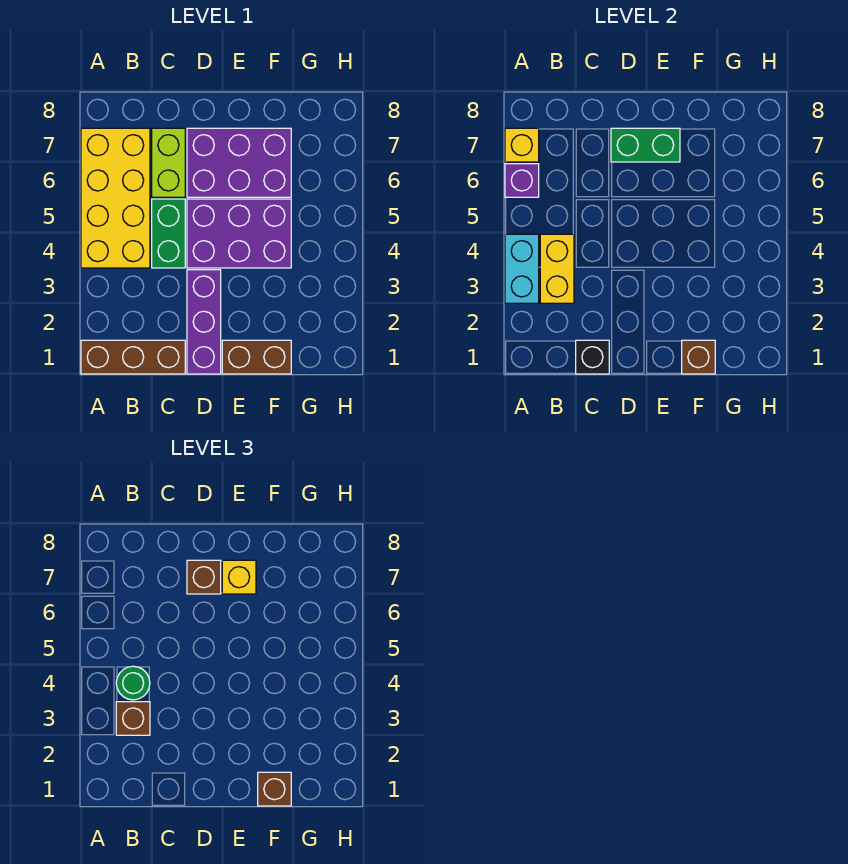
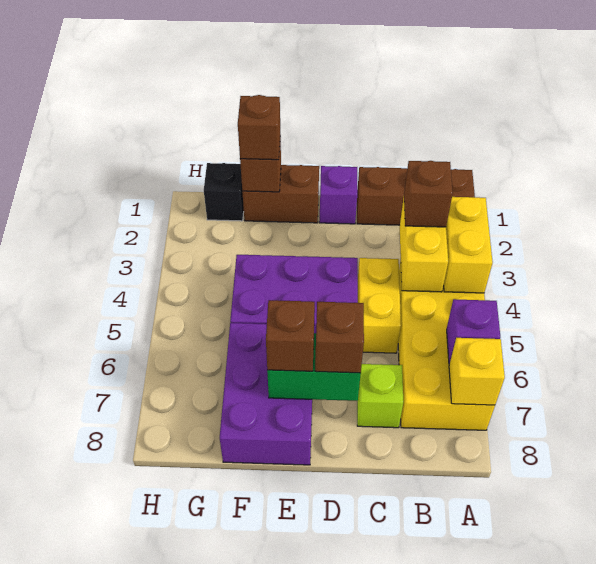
cyan brick A3:A4 level 2 -> yellow brick A3:A4 level 2
green round brick B4 level 3 -> none
black brick C1 level 2 -> black brick G1 level 1
green brick C4:C5 level 1 -> yellow brick C4:C5 level 1
lime brick C6:C7 level 1 -> lime brick C7 level 1
purple brick D1:D3 level 1 -> purple brick D1 level 1
purple brick D6:F7 level 1 -> purple brick E6:F8 level 1
yellow brick E7 level 3 -> brown brick E7 level 3

